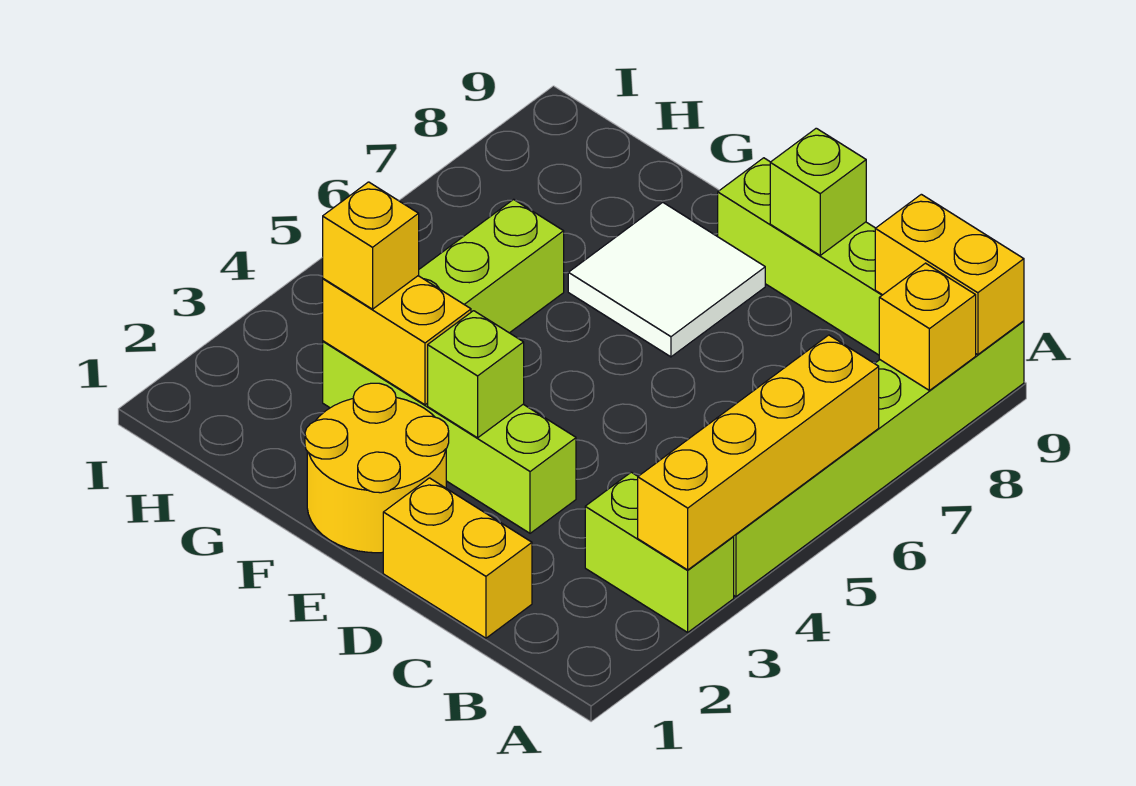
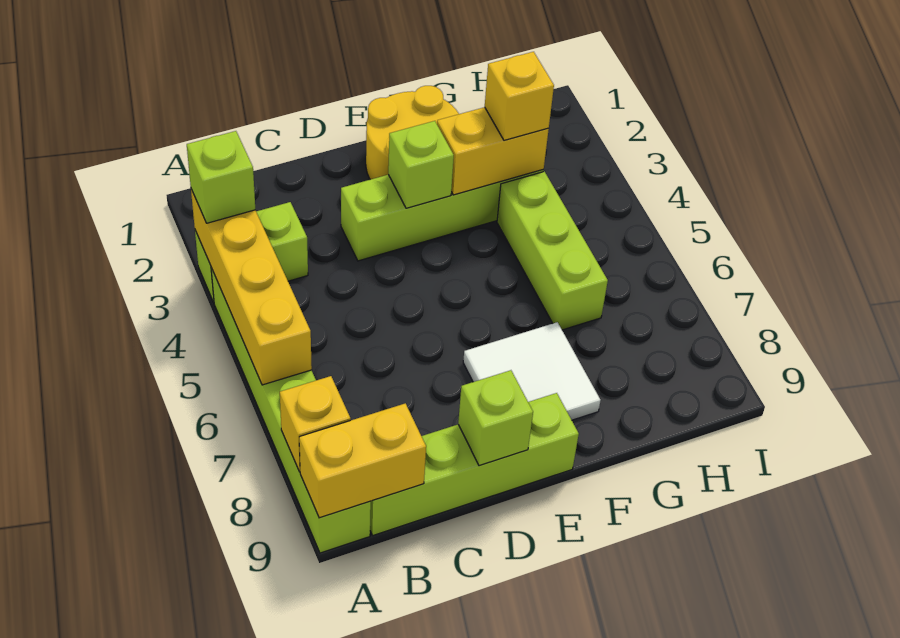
none -> lime brick A3 level 3
yellow brick C1:D1 level 1 -> none

